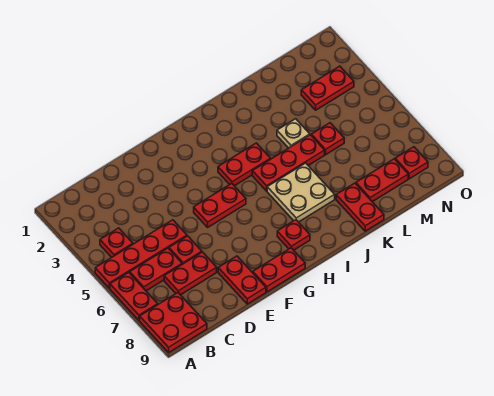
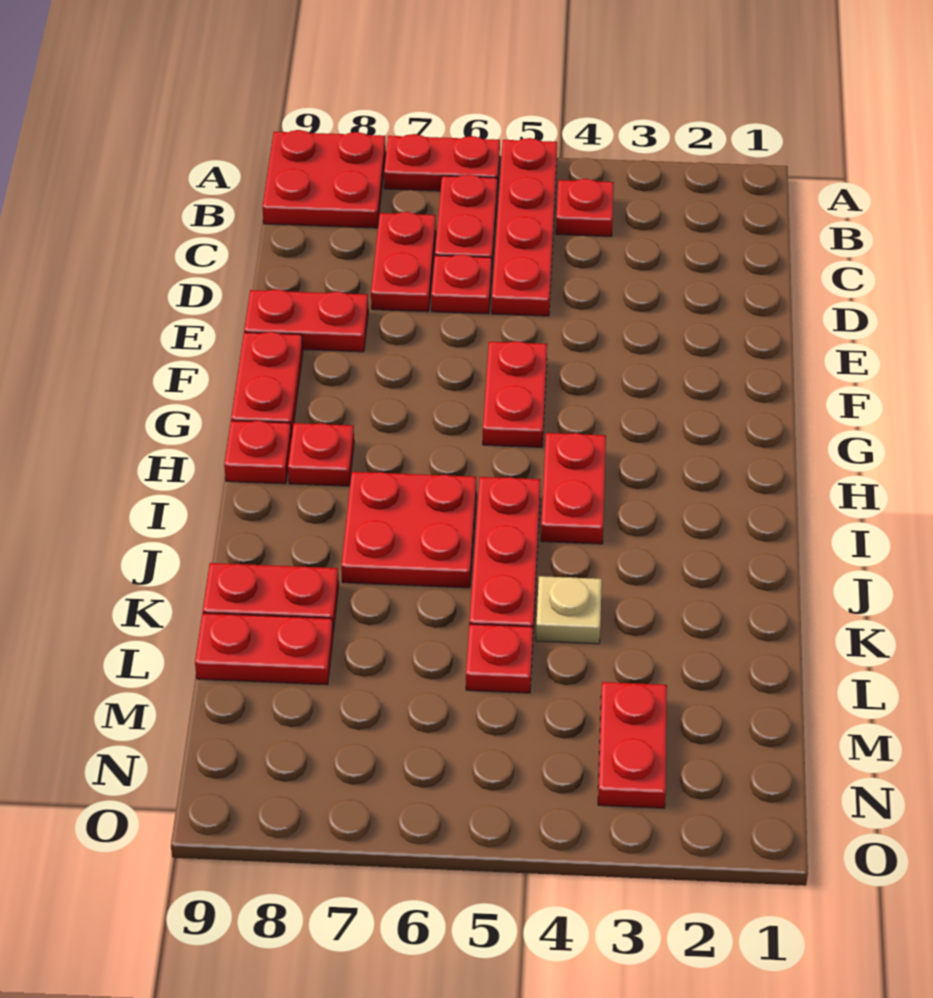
tan plate I6:J7 level 1 -> red plate I6:J7 level 1
red plate L8:M8 level 1 -> red plate L8:L9 level 1
red plate N8 level 1 -> red plate H9 level 1

